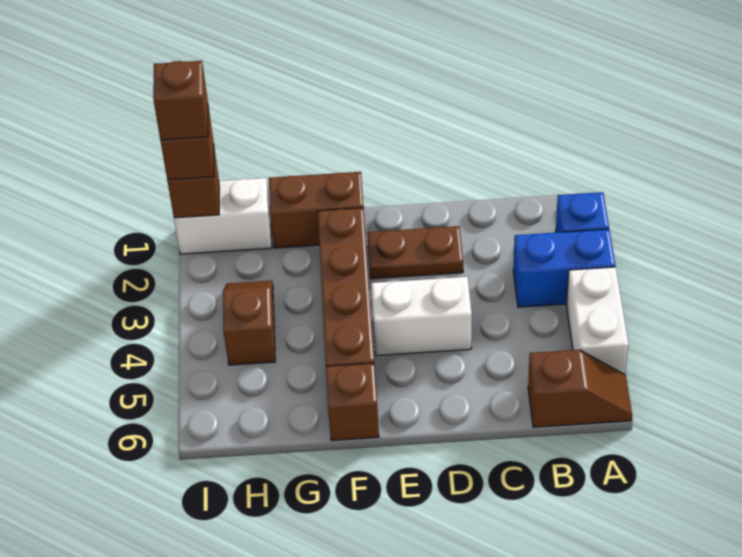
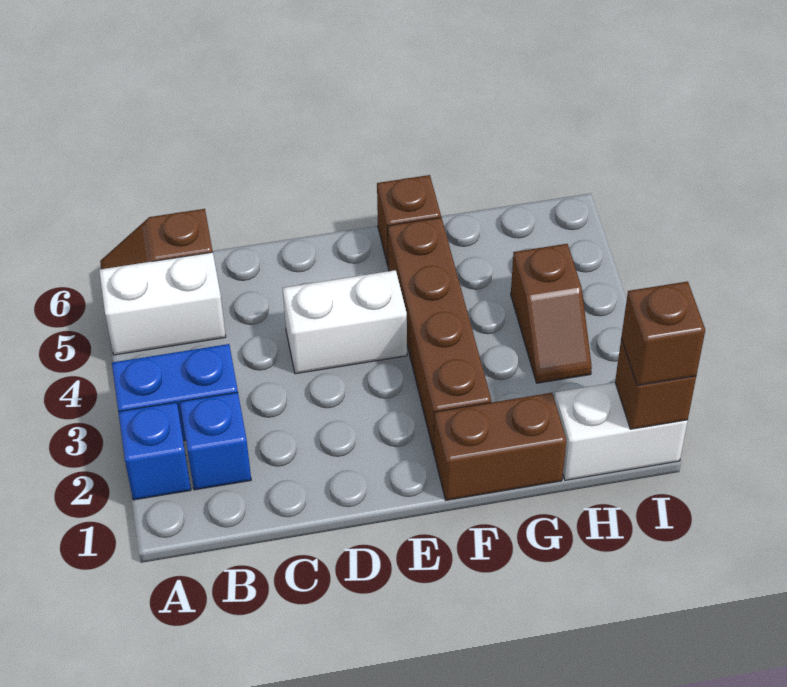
white brick A4:A5 level 1 -> white brick A5:B5 level 1
none -> blue brick B2 level 1
brown plate D2:E2 level 1 -> none
brown brick I1 level 4 -> none

